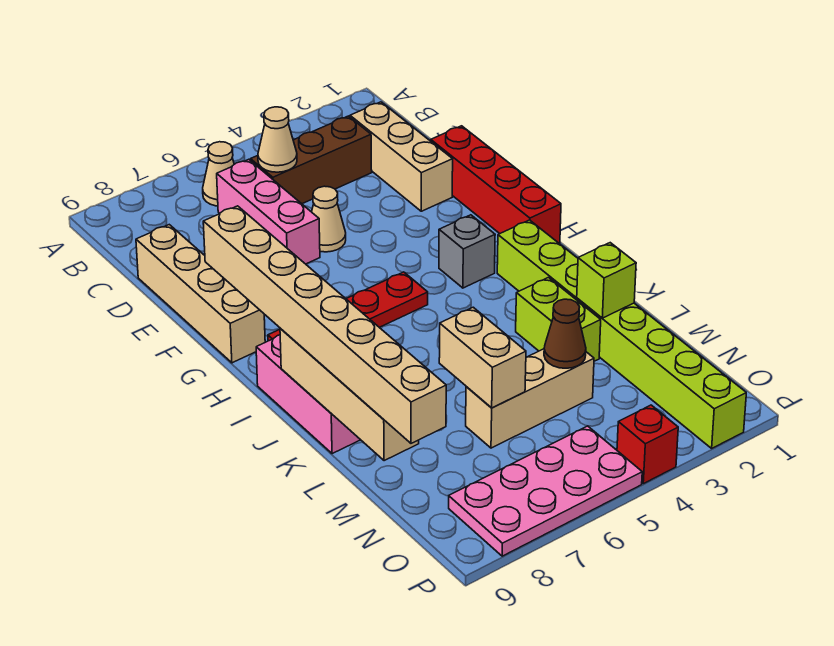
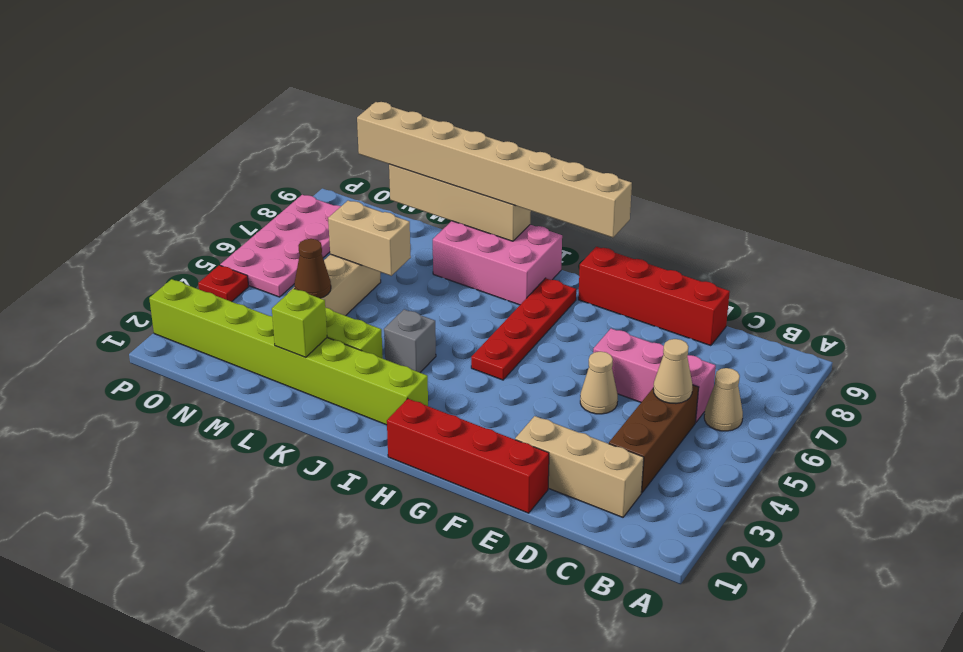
tan brick D9:G9 level 1 -> red brick D9:G9 level 1
grey brick H3 level 1 -> grey brick J4 level 1
red brick P4 level 1 -> red plate P4 level 1

